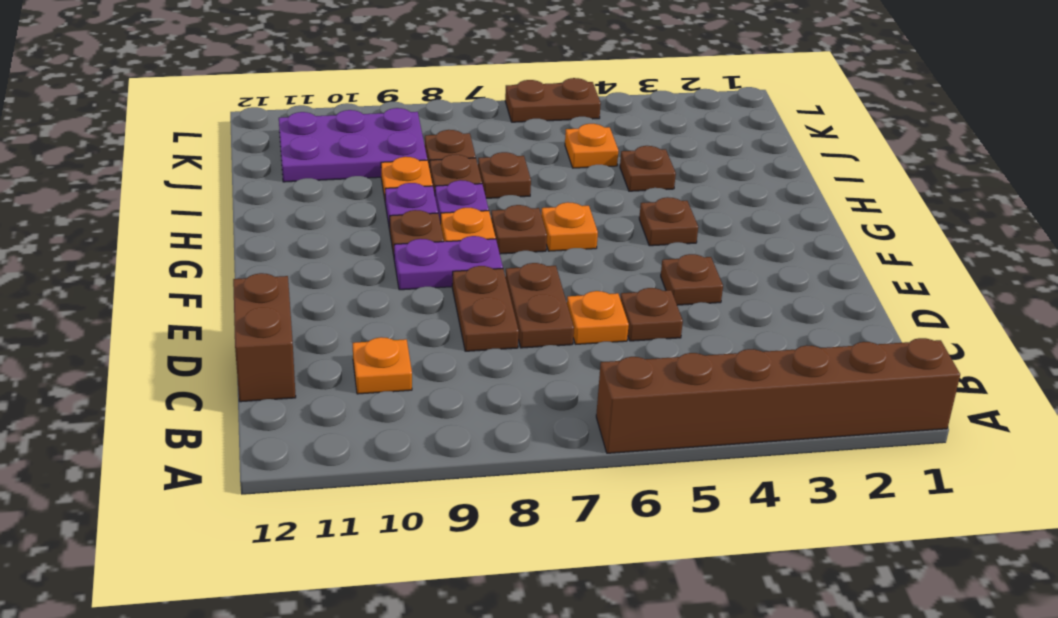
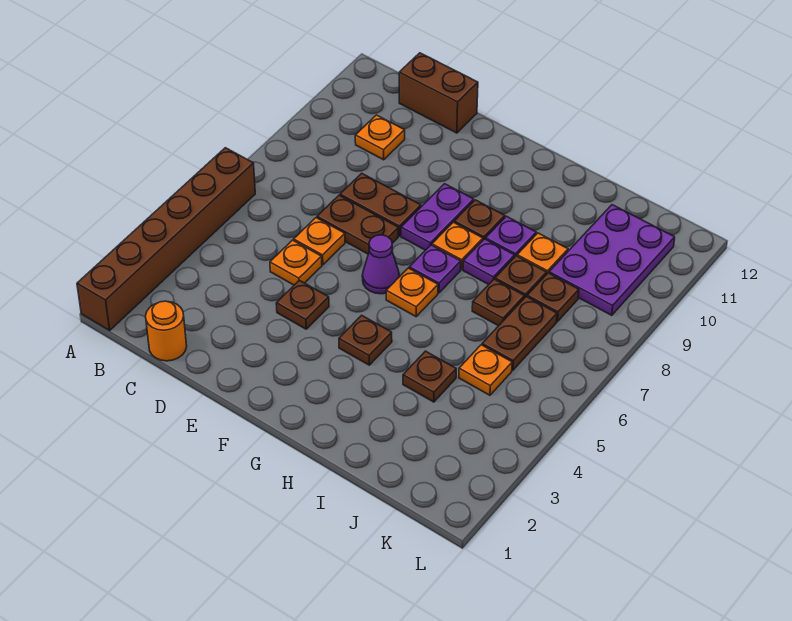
none -> orange round brick C1 level 1
brown plate D5 level 1 -> orange plate D5 level 1
none -> purple cone F6 level 1
brown plate G7 level 1 -> purple plate G7 level 1
brown plate L5:L6 level 1 -> brown plate J6:J7 level 1

